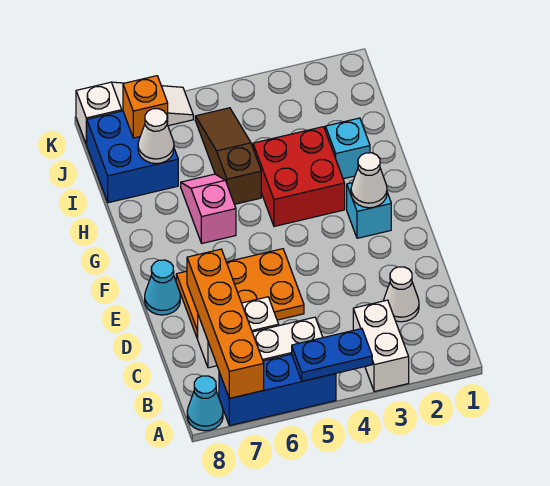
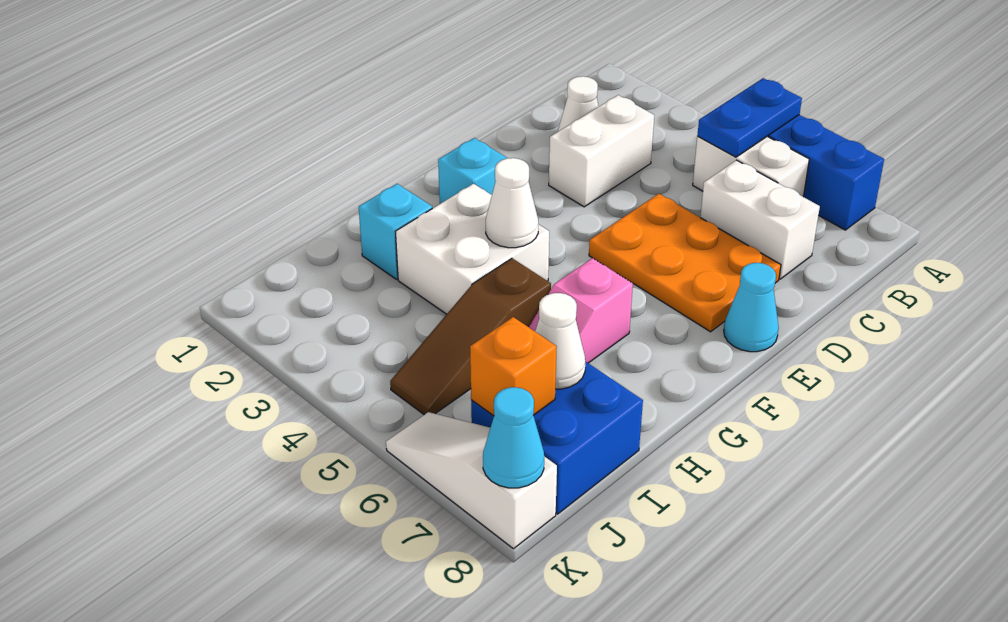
white brick A3:B3 level 1 -> white brick C3:D3 level 1
blue plate A4:A5 level 2 -> blue plate A5:B5 level 2
orange brick A7:D7 level 2 -> none
cyan cone A8 level 1 -> cyan cone K8 level 2
white cone F2 level 2 -> white cone G4 level 2
red brick G3:H4 level 1 -> white brick G3:H4 level 1

